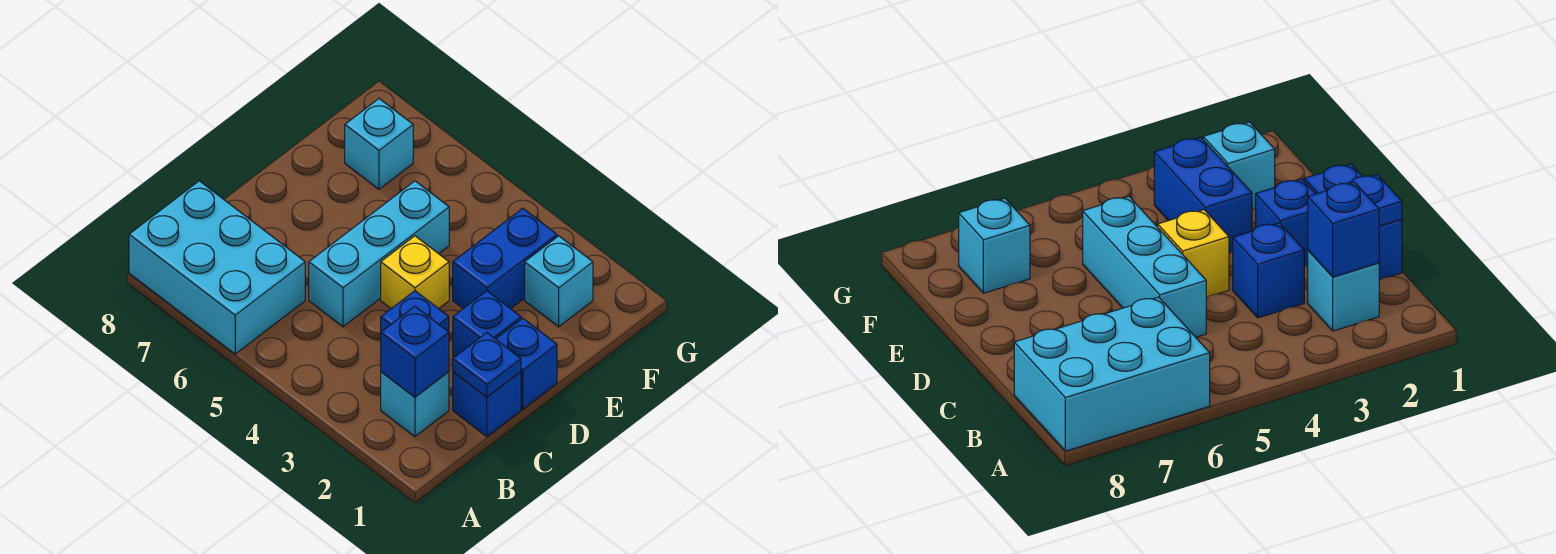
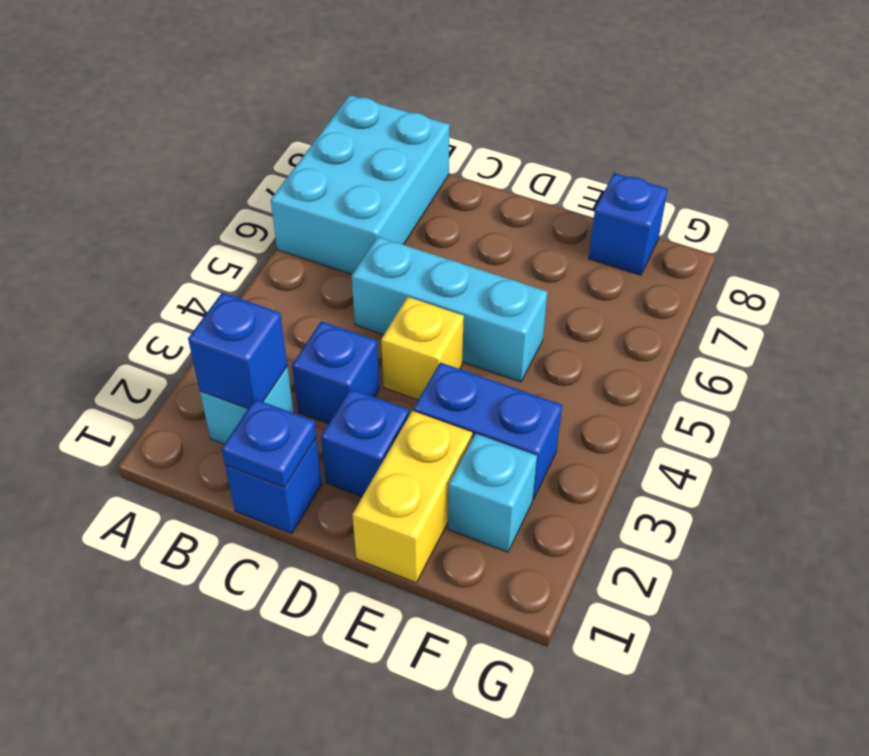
blue brick D1 level 1 -> blue brick F8 level 1
none -> yellow brick E1:E2 level 1
cyan brick F7 level 1 -> none

